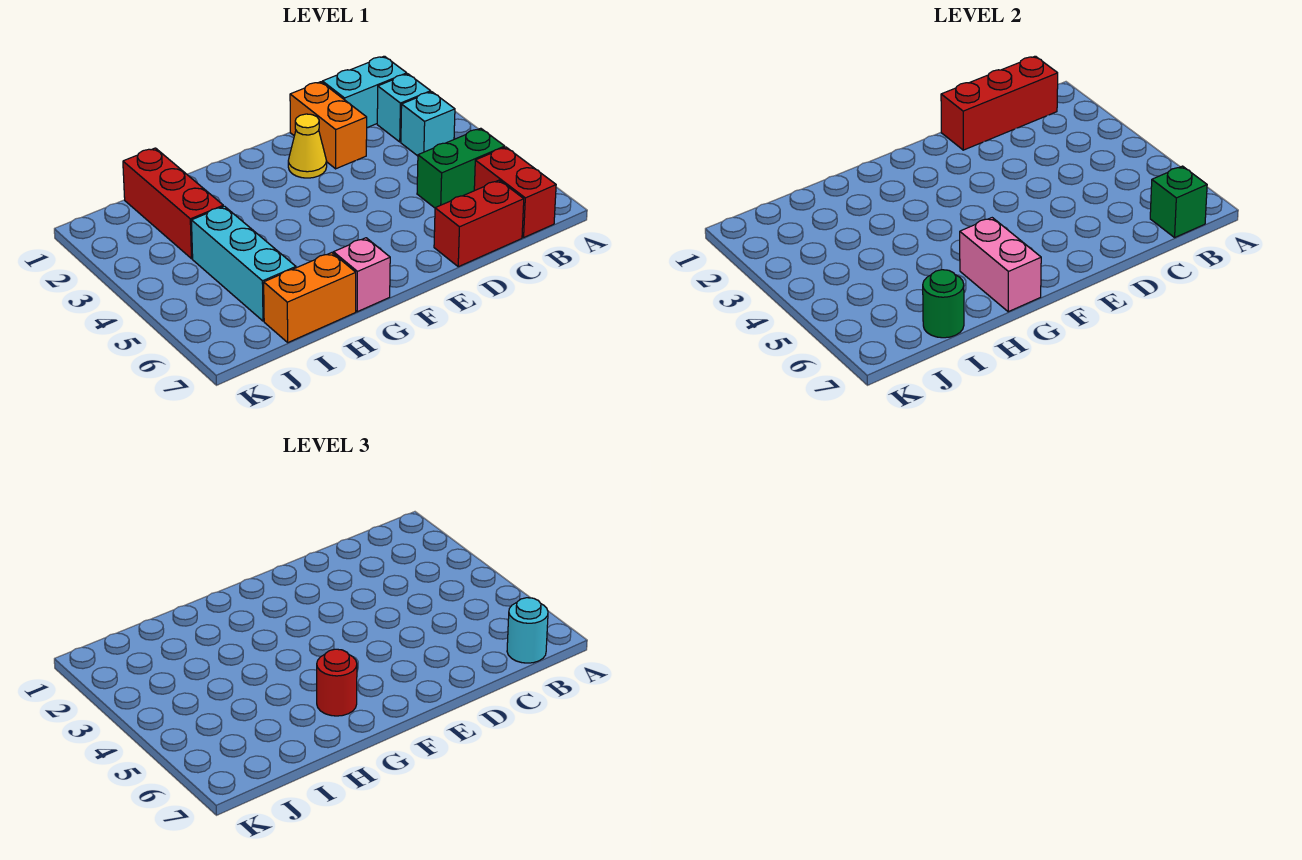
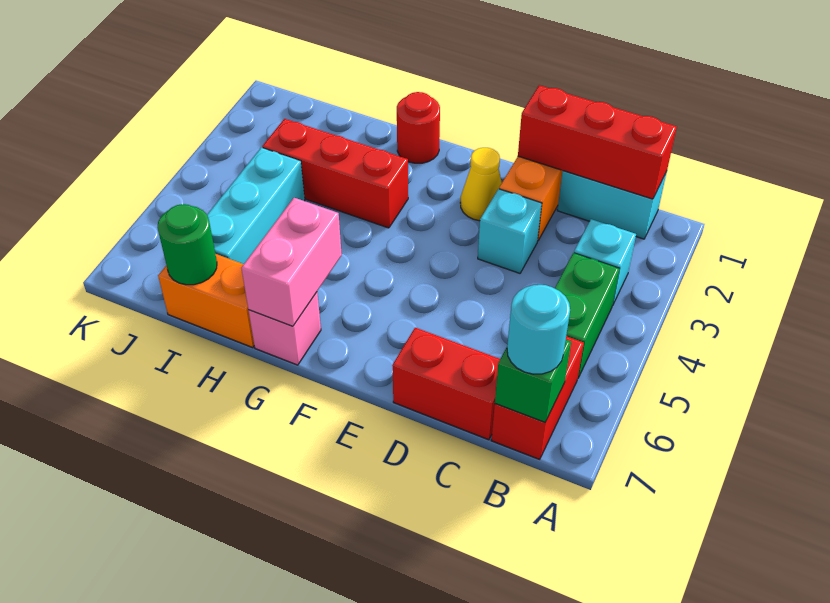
cyan brick B2 level 1 -> cyan brick D3 level 1
green brick B5:C5 level 1 -> green brick B4:B5 level 1
red round brick G6 level 3 -> red round brick G1 level 1
red brick I1:I3 level 1 -> red brick G3:I3 level 1

